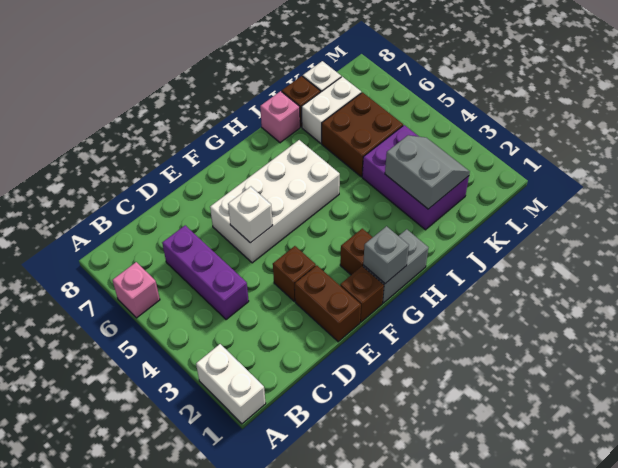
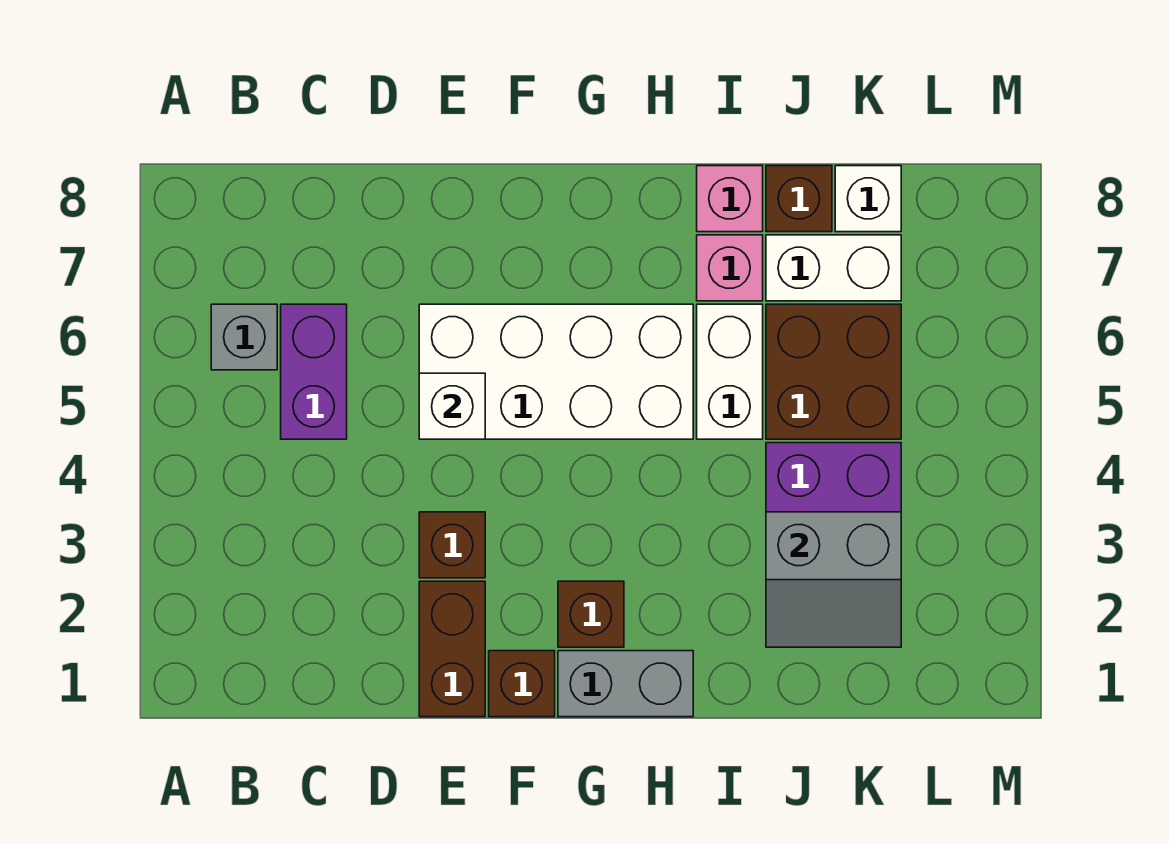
white brick A1:A2 level 1 -> white brick I5:I6 level 1
pink brick A6 level 1 -> pink brick I7 level 1
purple brick C4:C6 level 1 -> purple brick C5:C6 level 1
grey brick G1 level 2 -> grey brick B6 level 1
grey slope J2:K3 level 2 top J -> grey slope J2:K3 level 2 top 3

